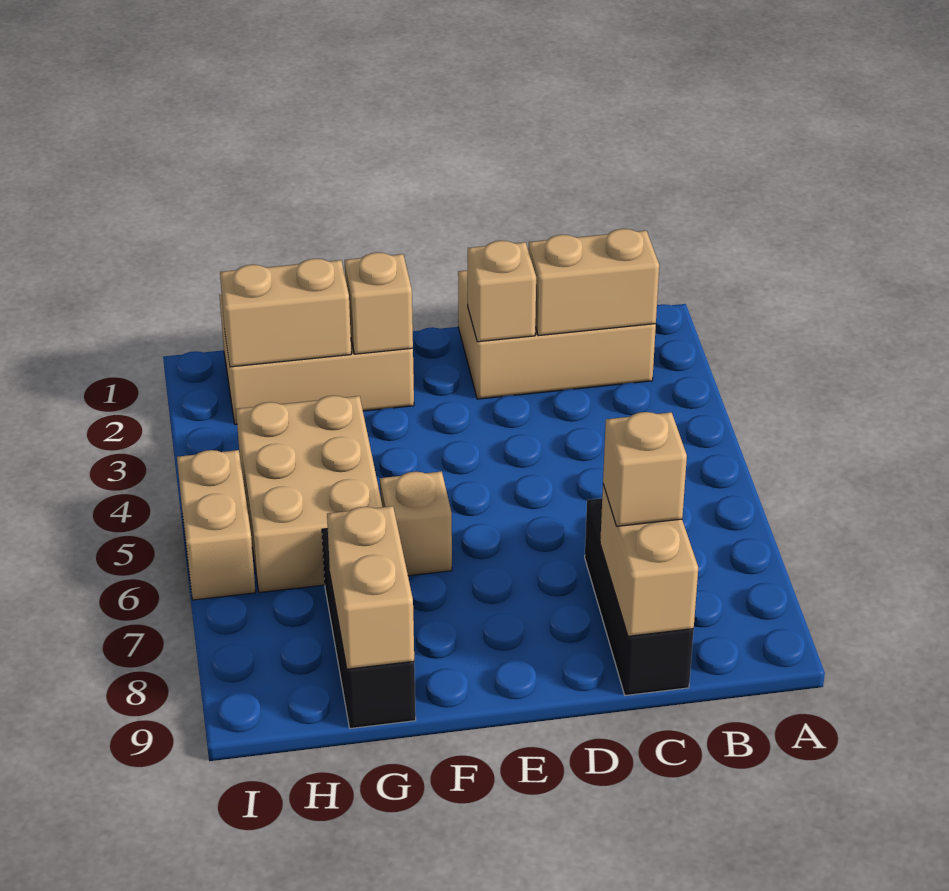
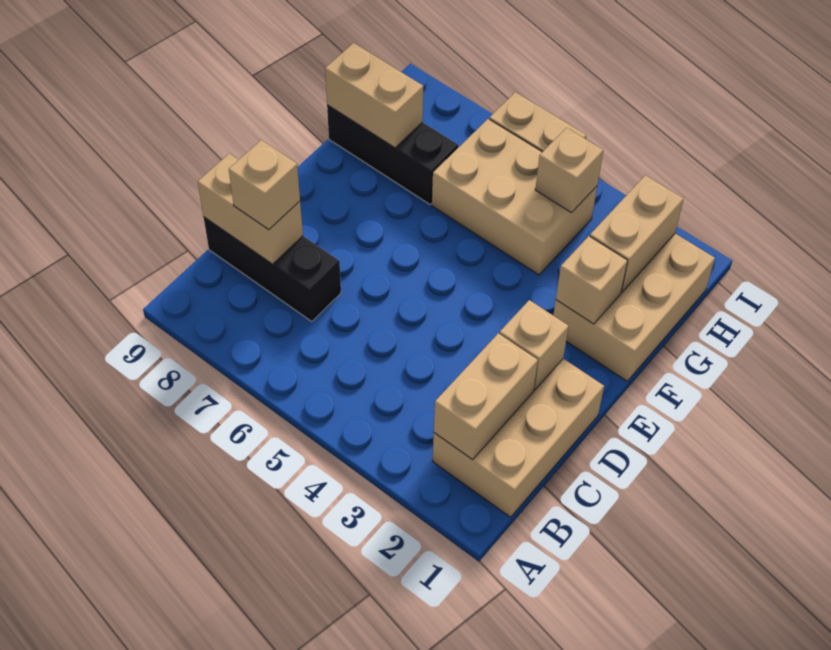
tan brick F6 level 1 -> tan brick H4 level 2

